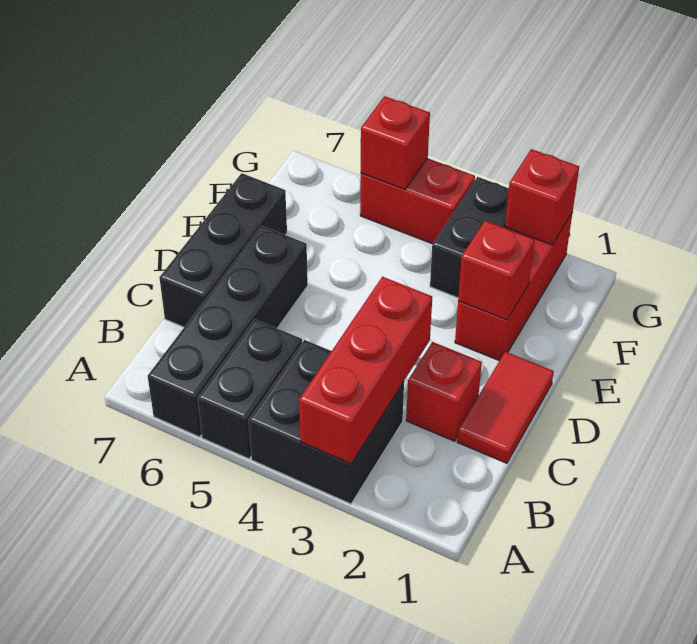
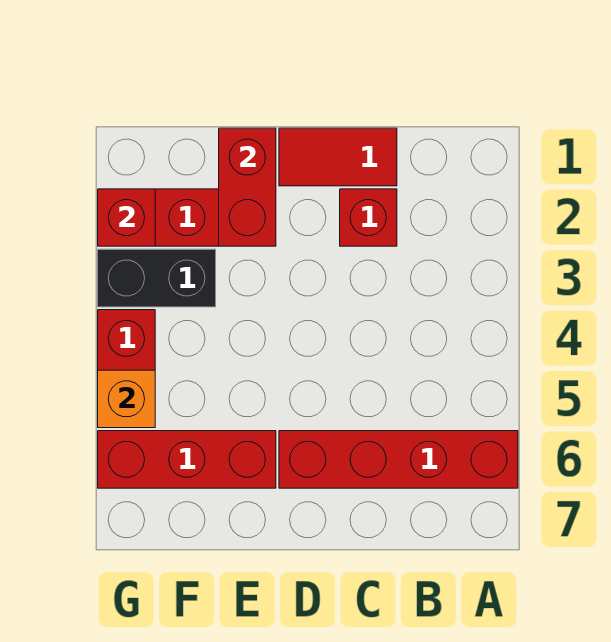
black brick A3:B4 level 1 -> none
red brick A3:C3 level 2 -> red brick E6:G6 level 1
black brick A5:B5 level 1 -> none
black brick A6:D6 level 1 -> red brick A6:D6 level 1
black brick C7:E7 level 1 -> none
red brick E2 level 2 -> red brick E1:E2 level 2
red brick G5 level 2 -> orange brick G5 level 2

